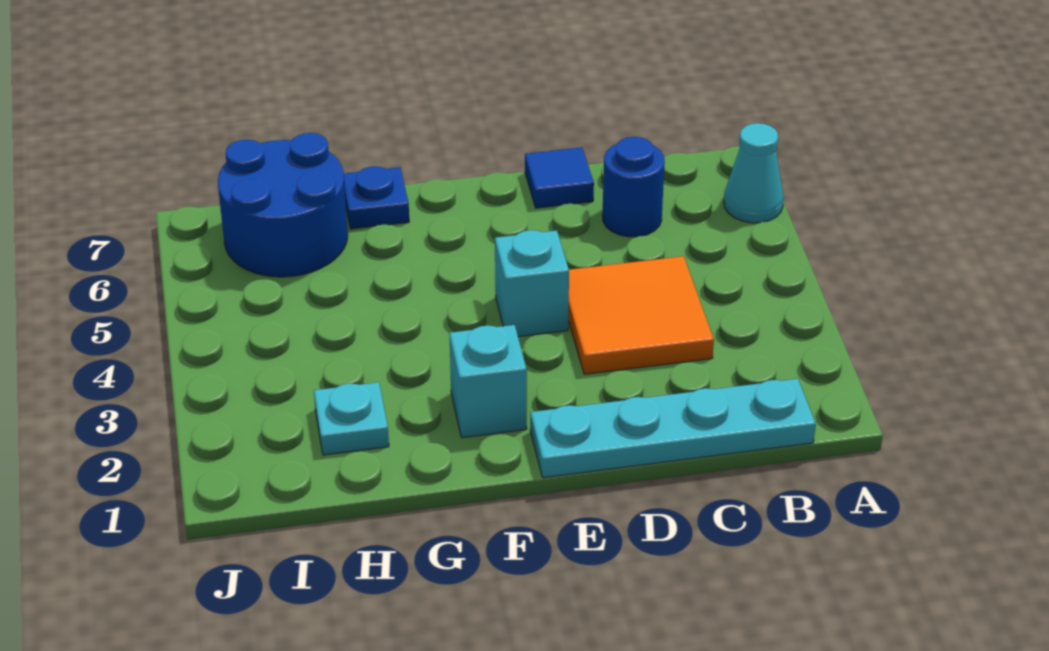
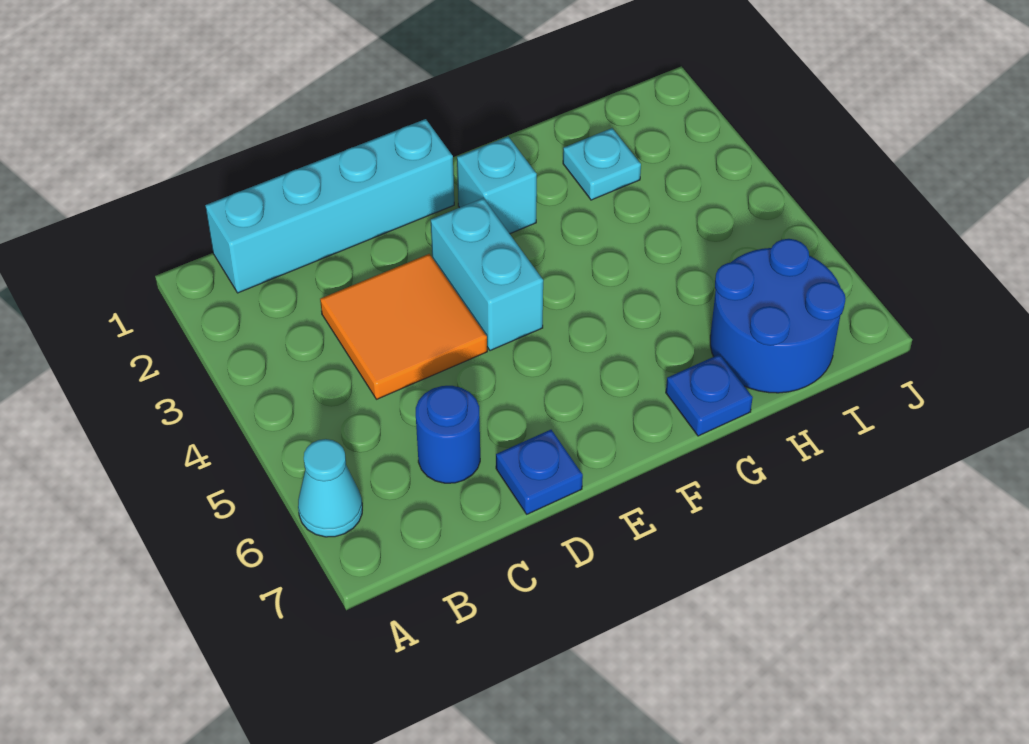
cyan plate B1:E1 level 1 -> cyan brick B1:E1 level 1
blue tile D7 level 1 -> blue plate D7 level 1
cyan brick E4 level 1 -> cyan brick E3:E4 level 1

